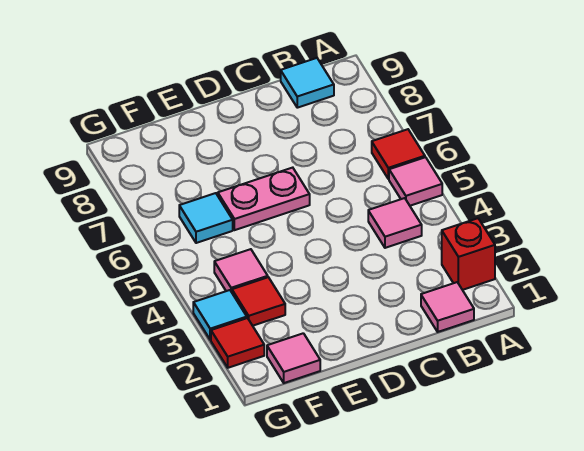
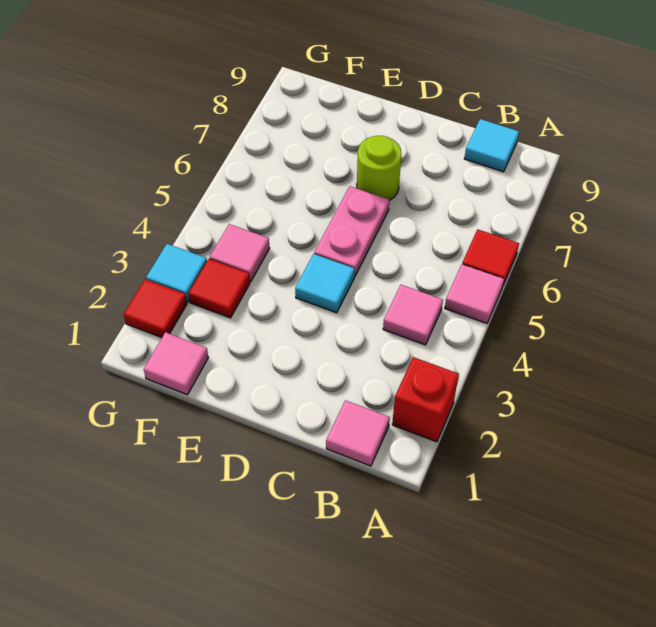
pink plate D6:E6 level 1 -> pink plate D5:D6 level 1
none -> lime round brick D7 level 1
cyan tile F6 level 1 -> cyan tile D4 level 1

